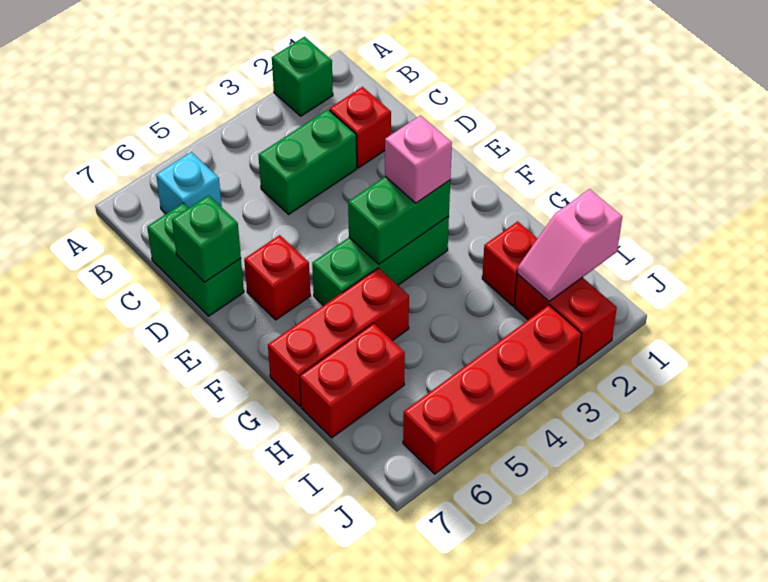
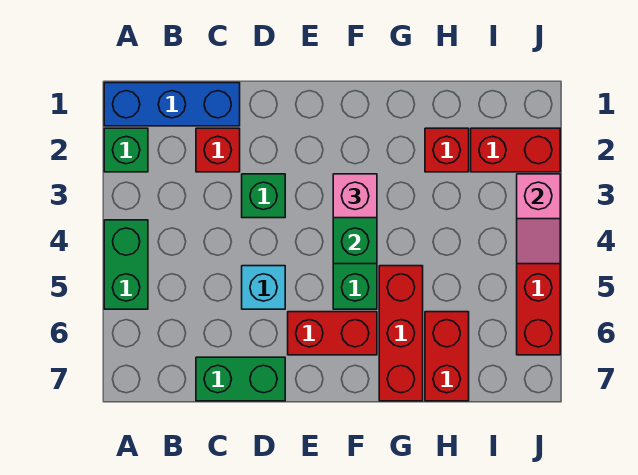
none -> blue brick A1:C1 level 1
cyan brick B6 level 1 -> cyan brick D5 level 1
green brick C3:C4 level 1 -> green brick A4:A5 level 1
green brick D7 level 2 -> green brick D3 level 1
red brick E6 level 1 -> red brick E6:F6 level 1
pink slope I1:I2 level 2 top 1 -> pink slope J3:J4 level 2 top 3

